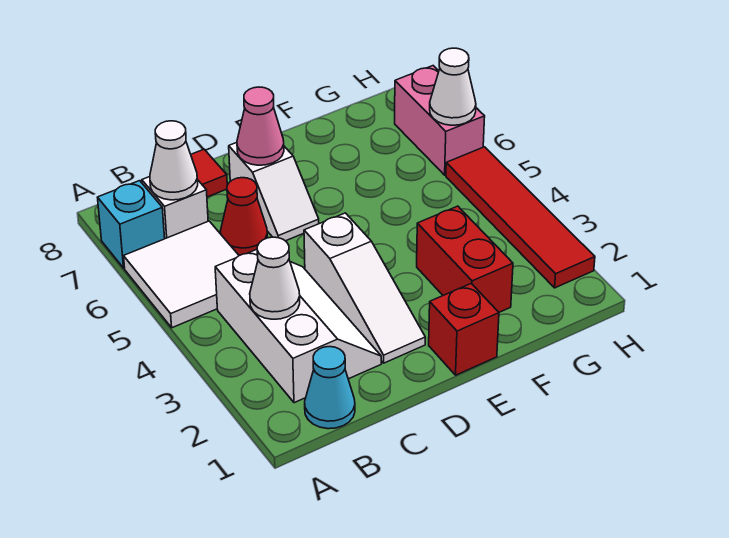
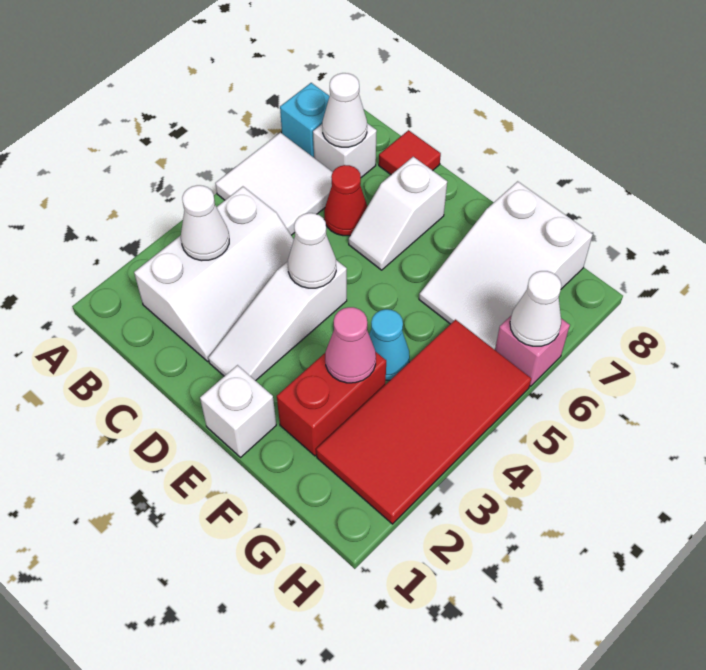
cyan cone B1 level 1 -> cyan cone F4 level 1
none -> white cone D4 level 2
pink cone D7 level 2 -> pink cone F3 level 2
red brick E1 level 1 -> white brick E1 level 1
none -> white slope F6:G8 level 1 top 8
red tile H2:H5 level 1 -> red tile G2:H5 level 1
pink brick H6:H7 level 1 -> pink brick H6 level 1

